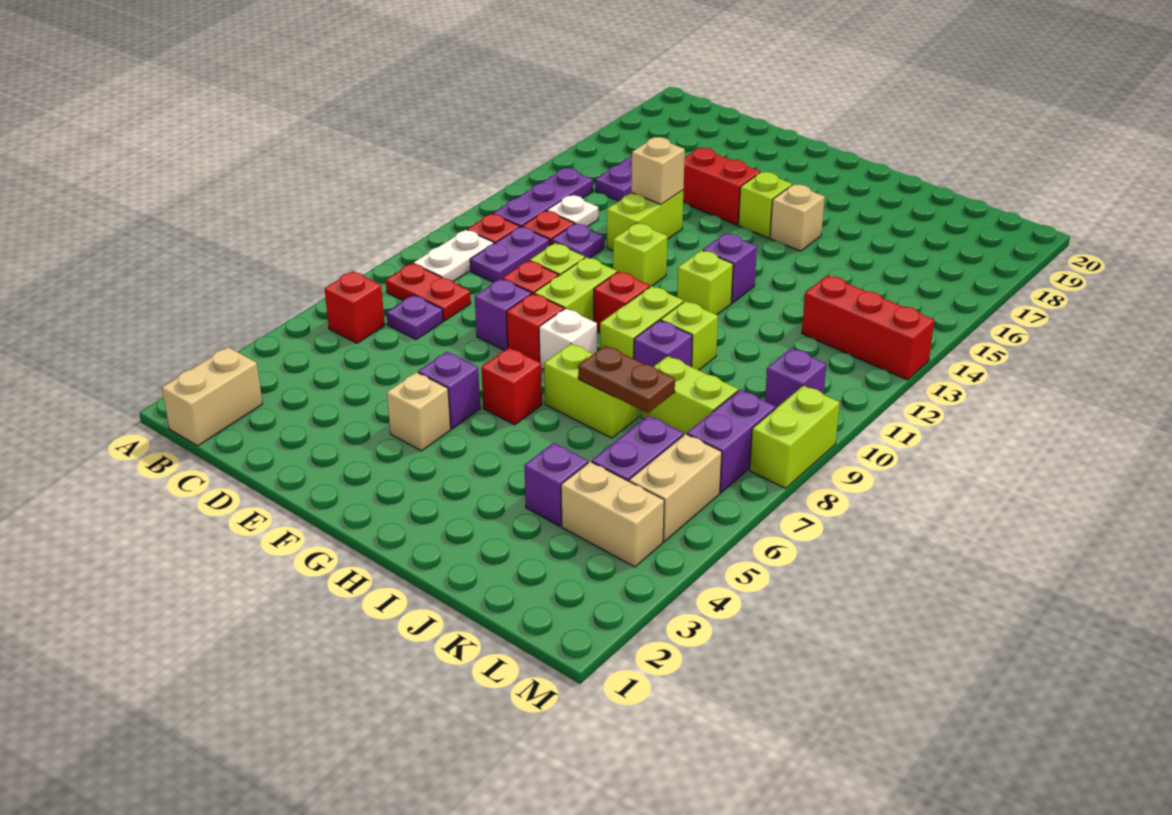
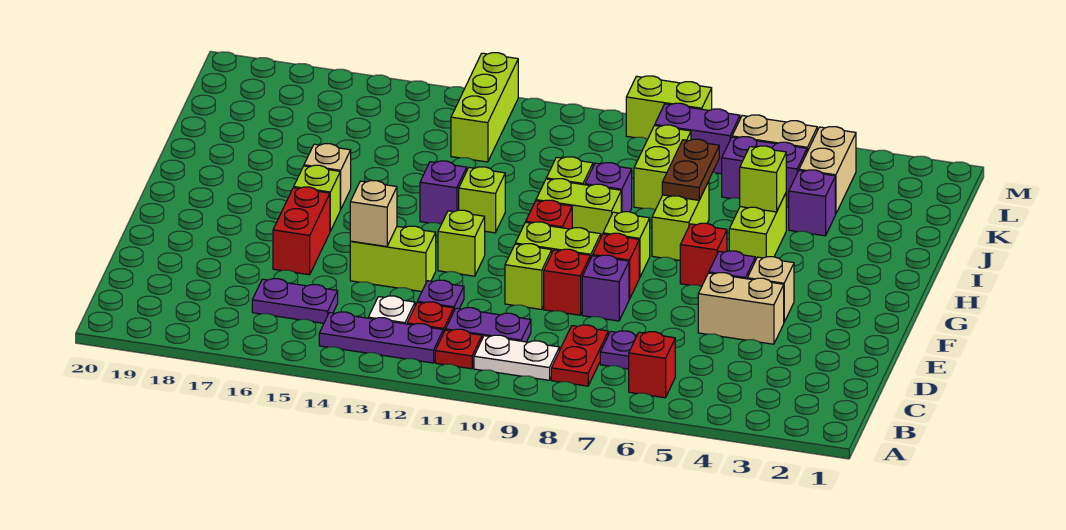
tan brick B1:B2 level 1 -> tan brick E4:E5 level 1
white brick G8 level 1 -> lime brick G8 level 1
none -> lime brick H5:I5 level 1
none -> lime brick I5 level 2
red brick K13:M13 level 1 -> lime brick K13:M13 level 1
purple brick L10 level 1 -> none

